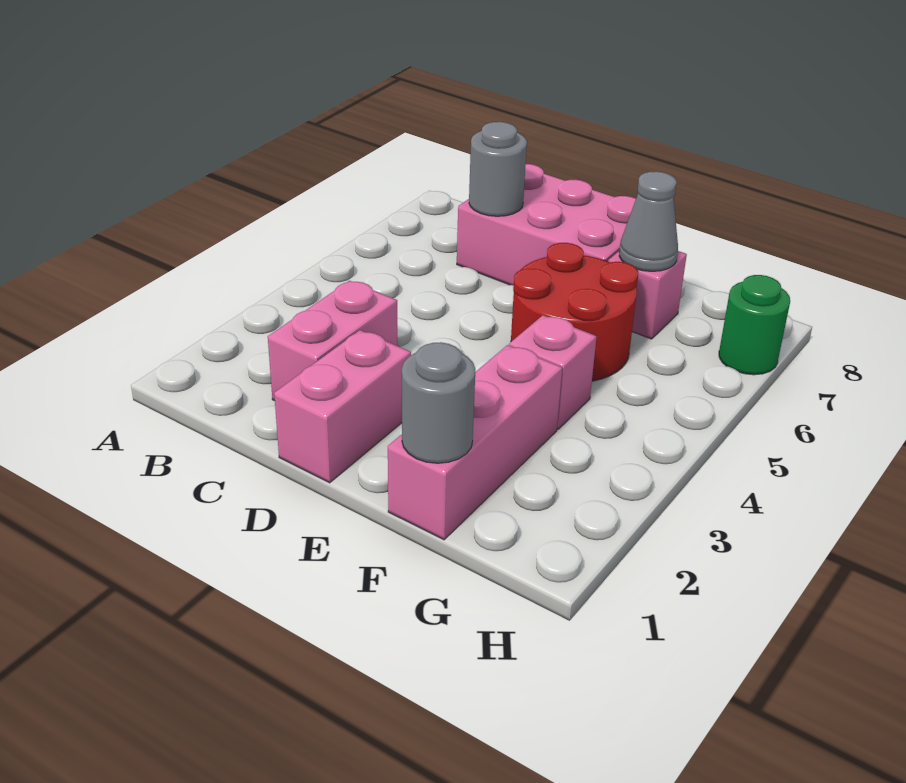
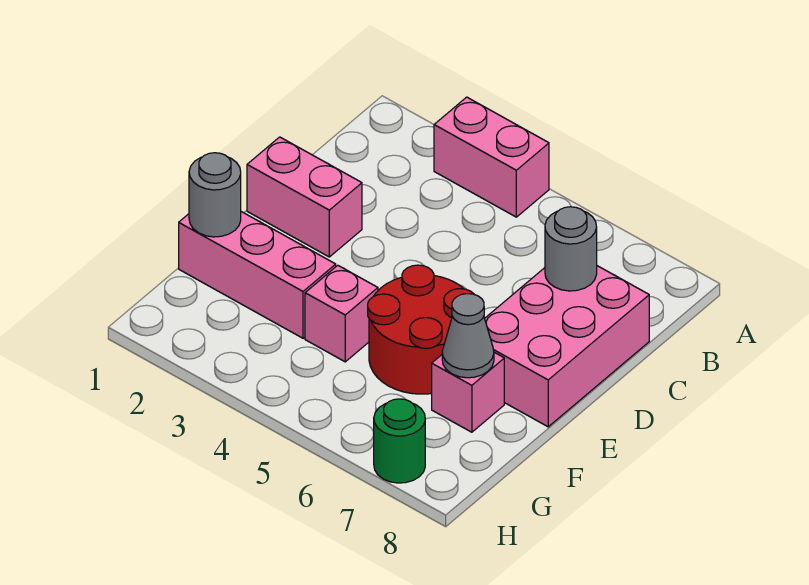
pink brick C2:C3 level 1 -> pink brick A3:A4 level 1

